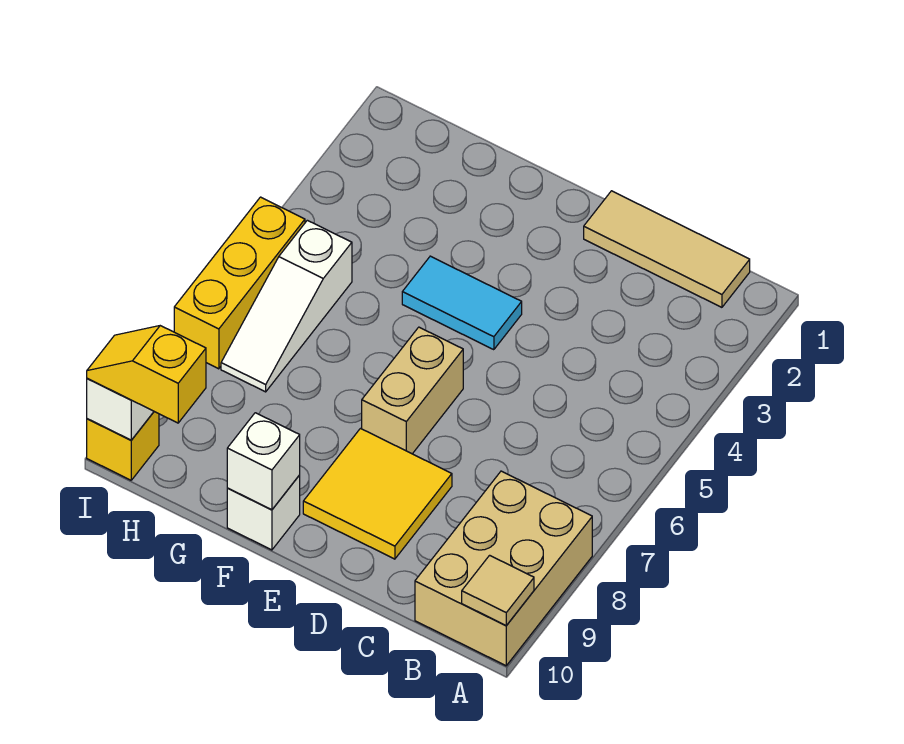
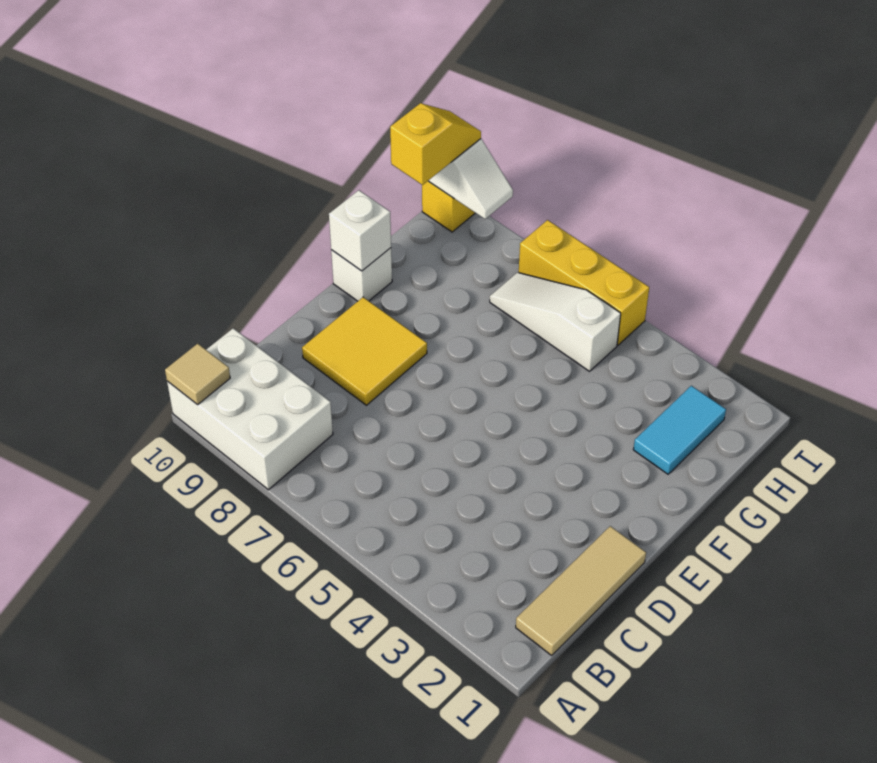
tan brick A8:B10 level 1 -> white brick A8:B10 level 1
cyan tile E4:F4 level 1 -> cyan tile G2:H2 level 1
tan brick E6:E7 level 1 -> none

